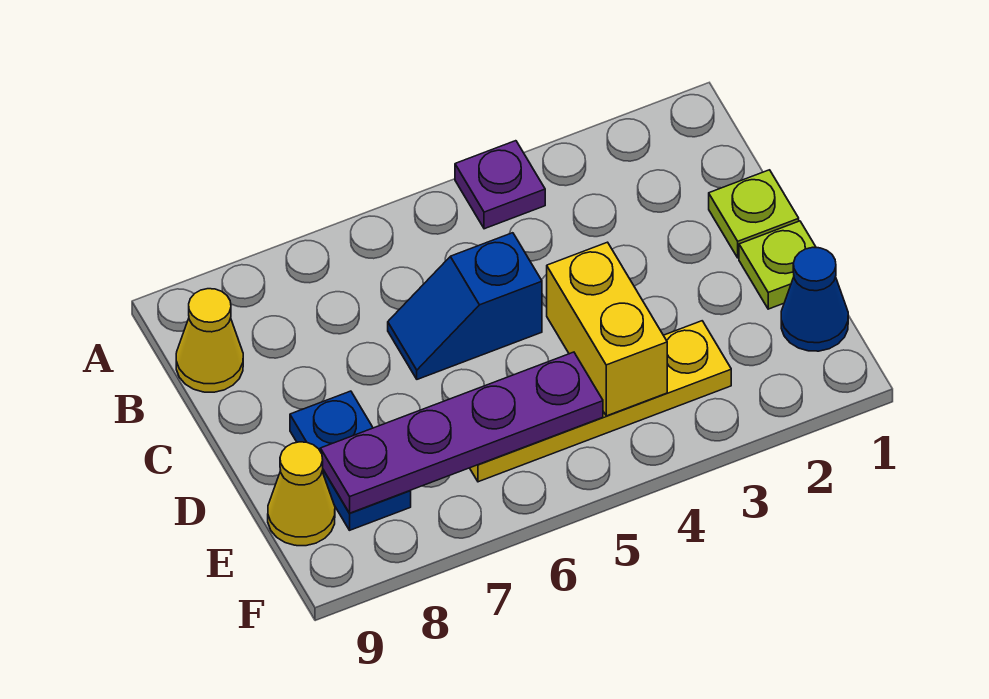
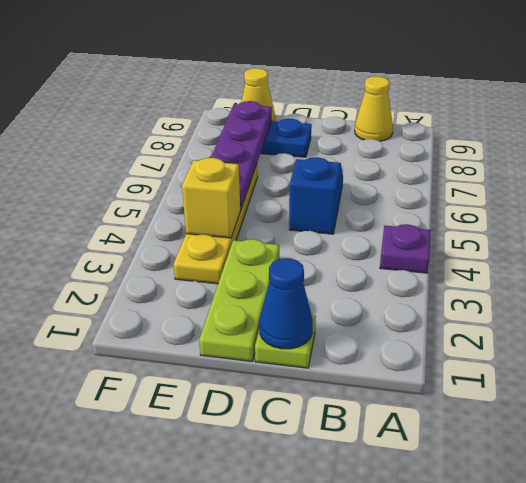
lime plate D1 level 1 -> lime plate D1:D3 level 1
yellow brick D4:E4 level 2 -> yellow brick E4 level 2
blue cone E1 level 1 -> blue cone C1 level 2

